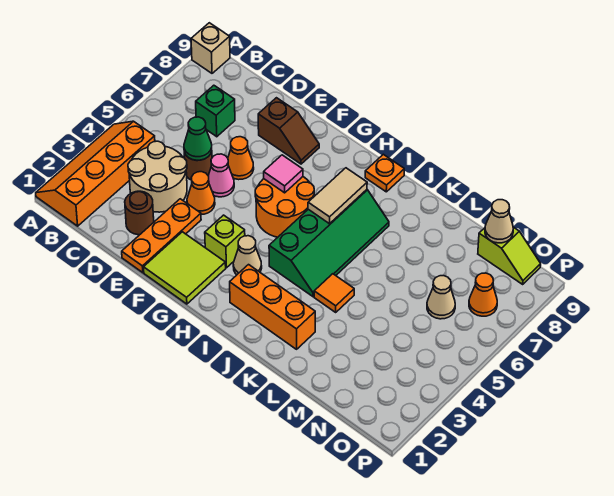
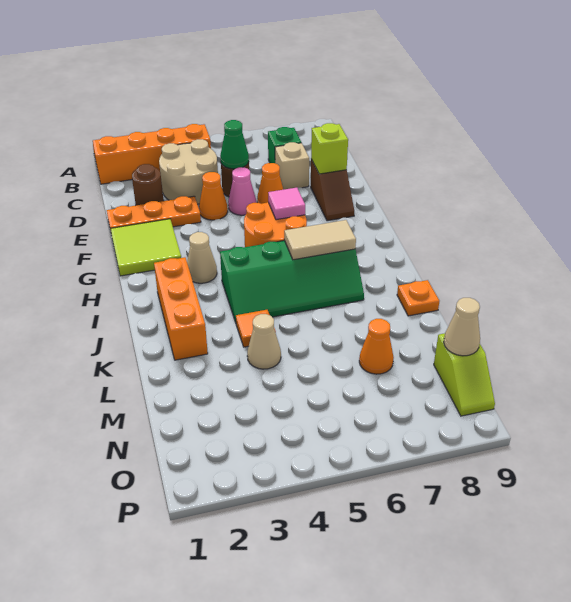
tan brick A9 level 1 -> tan brick D7 level 1
lime brick G3 level 1 -> lime brick E8 level 2
orange plate I9 level 1 -> orange plate K9 level 1
tan cone N6 level 1 -> tan cone L4 level 1
orange cone O7 level 1 -> orange cone M7 level 1

